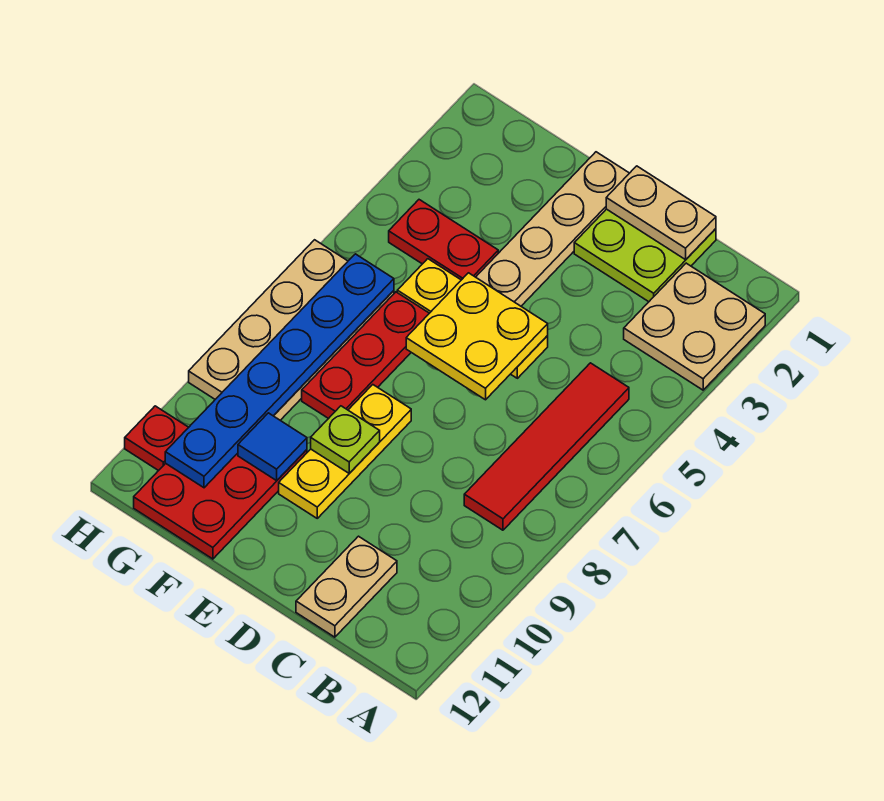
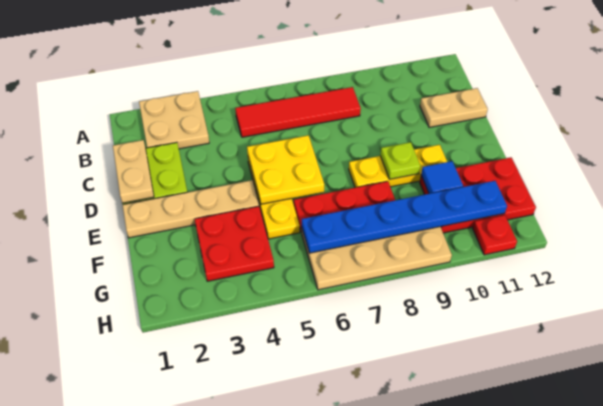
red plate F4:G4 level 1 -> red plate F3:G4 level 1

